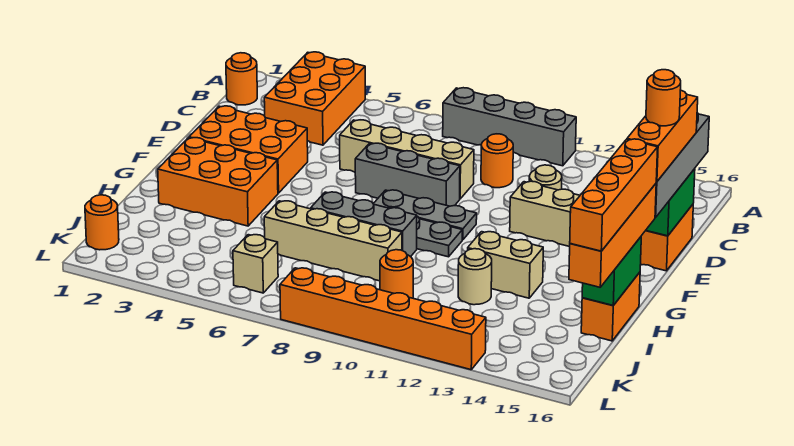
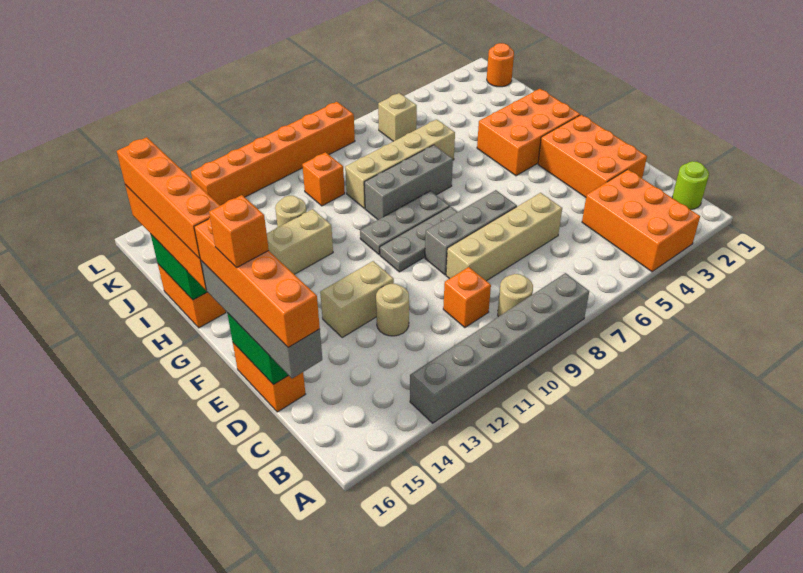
grey brick A8:A11 level 1 -> grey brick A8:A13 level 1
orange round brick B1 level 1 -> lime round brick B1 level 1
none -> tan round brick B9 level 1
orange round brick C10 level 1 -> orange brick C10 level 1
orange brick D16:F16 level 4 -> orange brick C16:F16 level 4
orange brick E2:F4 level 1 -> orange brick D2:F3 level 1
orange round brick E16 level 5 -> orange brick E16 level 5
orange round brick J10 level 1 -> orange brick J10 level 1

